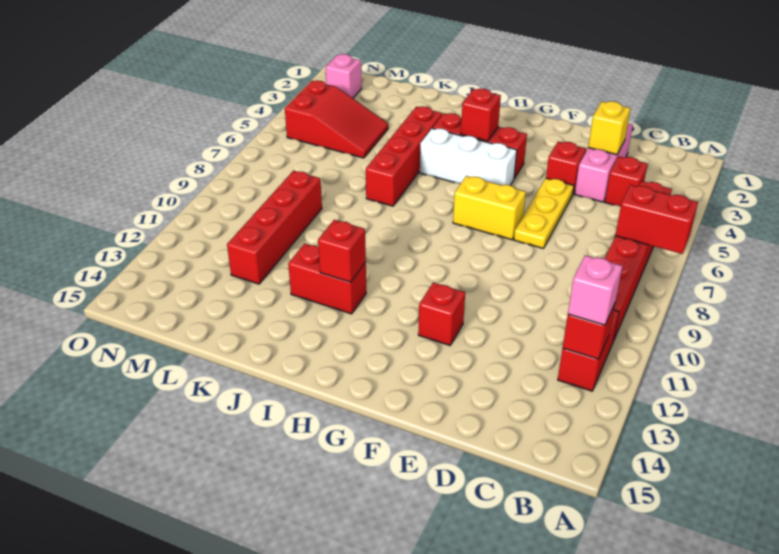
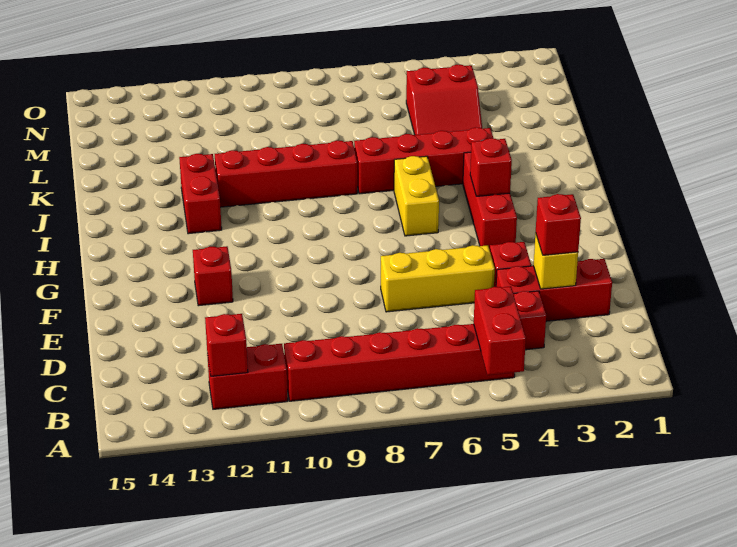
red brick A7:B7 level 2 -> red brick A5:B5 level 2
pink brick B12 level 3 -> none
pink brick D2:D4 level 1 -> red brick D2:D4 level 1
yellow plate E5:E7 level 1 -> yellow brick E5:E7 level 1
yellow brick F7:G7 level 1 -> yellow brick H6:I6 level 1
white brick G5:I5 level 1 -> none
red brick I12 level 2 -> red brick D3 level 3
red slope L4:N5 level 1 top N -> red slope L4:M5 level 1 top M
red brick L9:L12 level 1 -> red brick J8:J11 level 1
pink brick N2 level 1 -> none

